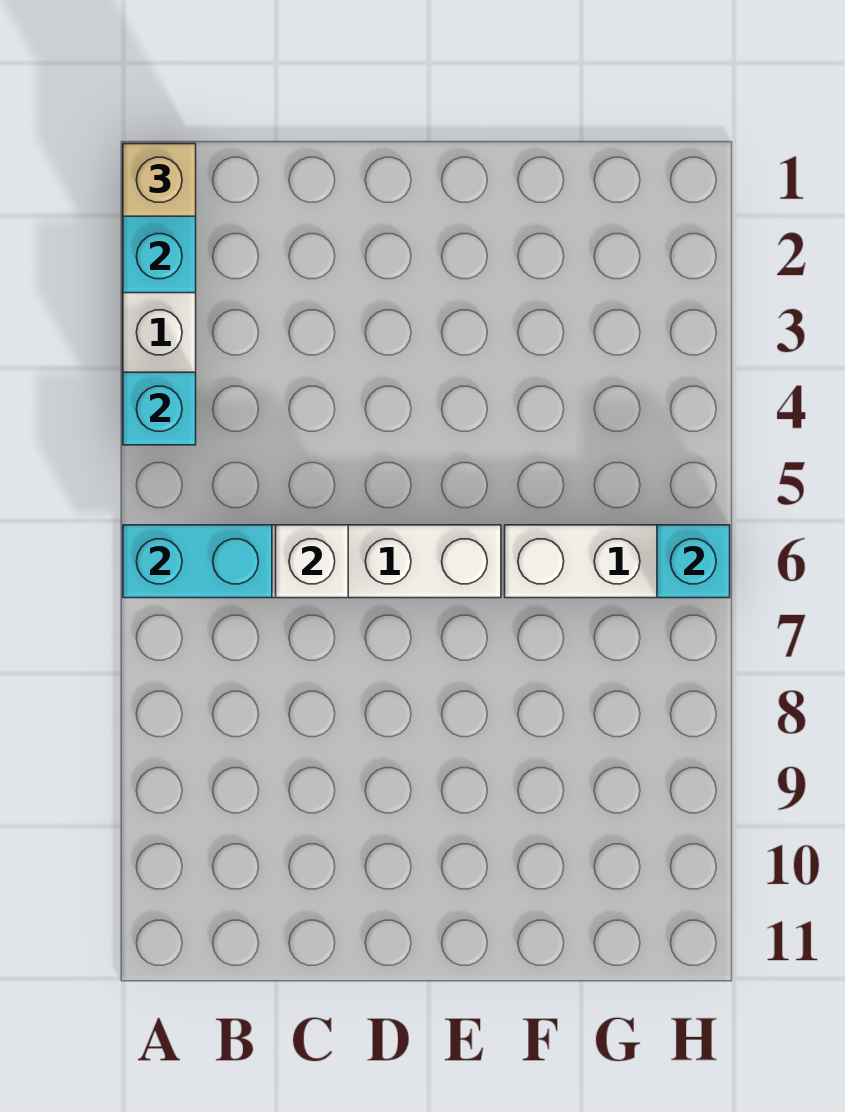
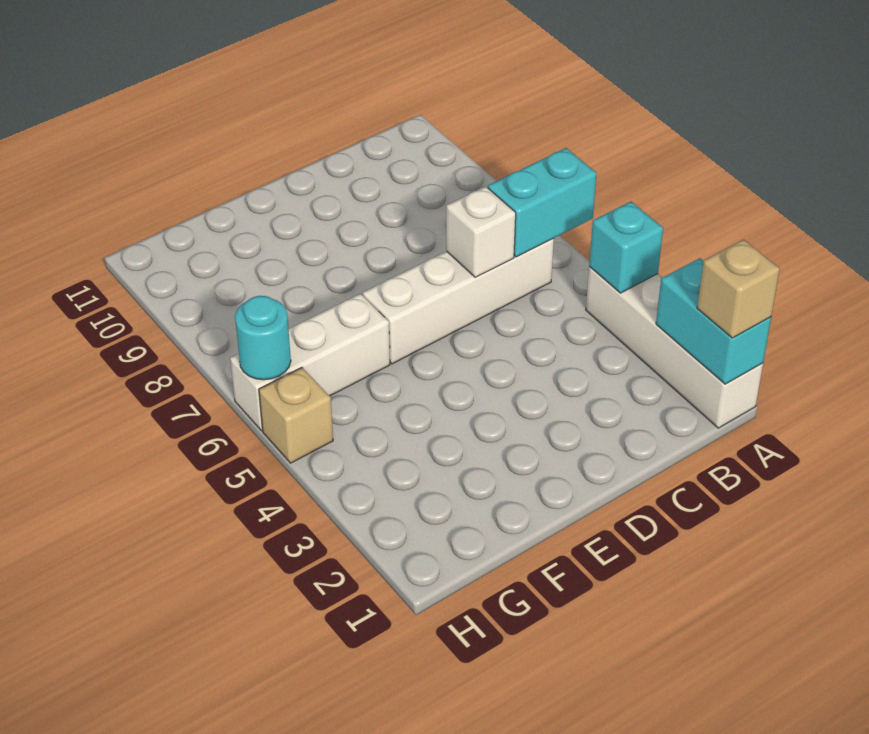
none -> tan brick H5 level 1
cyan brick H6 level 2 -> cyan round brick H6 level 2

